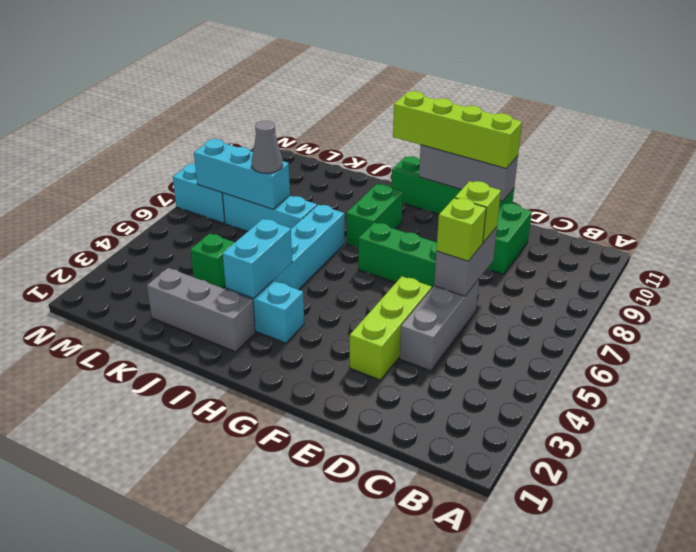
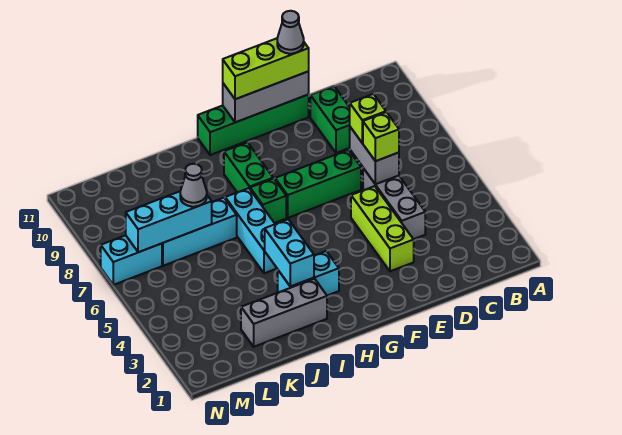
lime brick E11:H11 level 3 -> lime brick E11:G11 level 3
none -> grey cone E11 level 4
green brick K4 level 1 -> green brick H7 level 1

